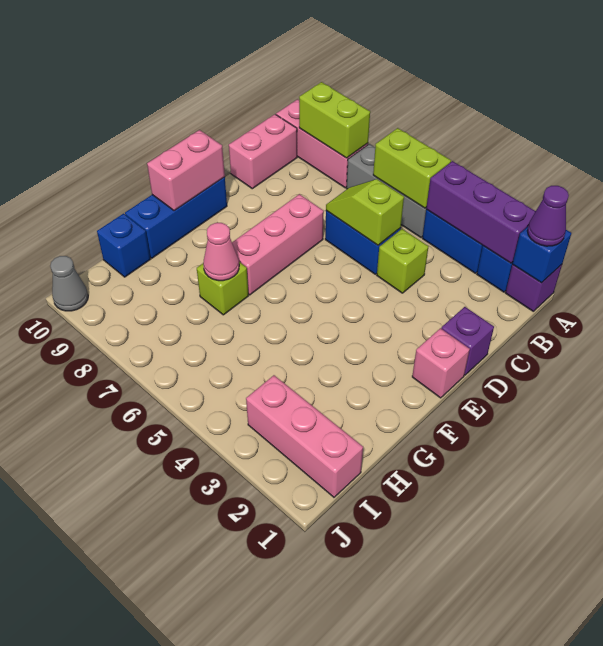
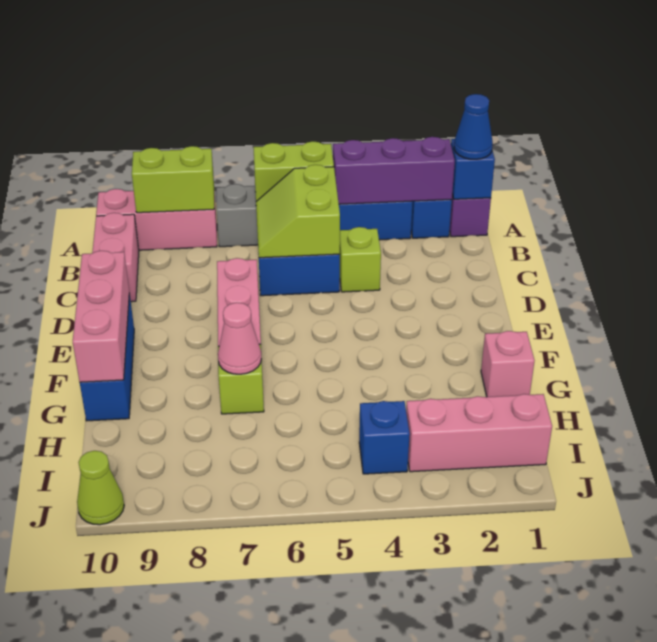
purple cone A1 level 3 -> blue cone A1 level 3
lime slope C5:C6 level 2 top 5 -> lime slope B5:C6 level 2 top 5
purple brick D1 level 1 -> none
pink brick E1 level 1 -> pink brick G1 level 1
pink brick E10:F10 level 2 -> pink brick E10:G10 level 2
blue brick H10 level 1 -> blue brick I4 level 1
grey cone J10 level 1 -> lime cone J10 level 1

